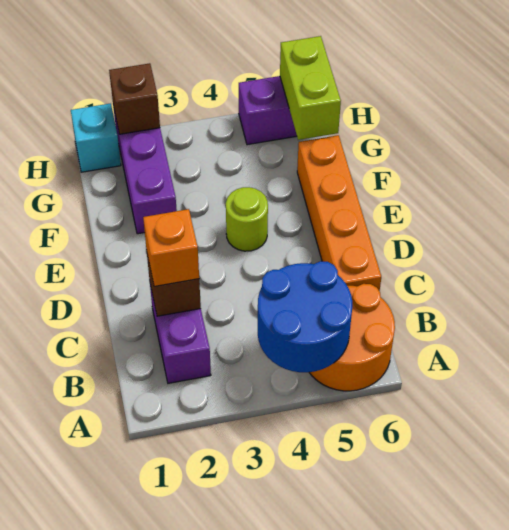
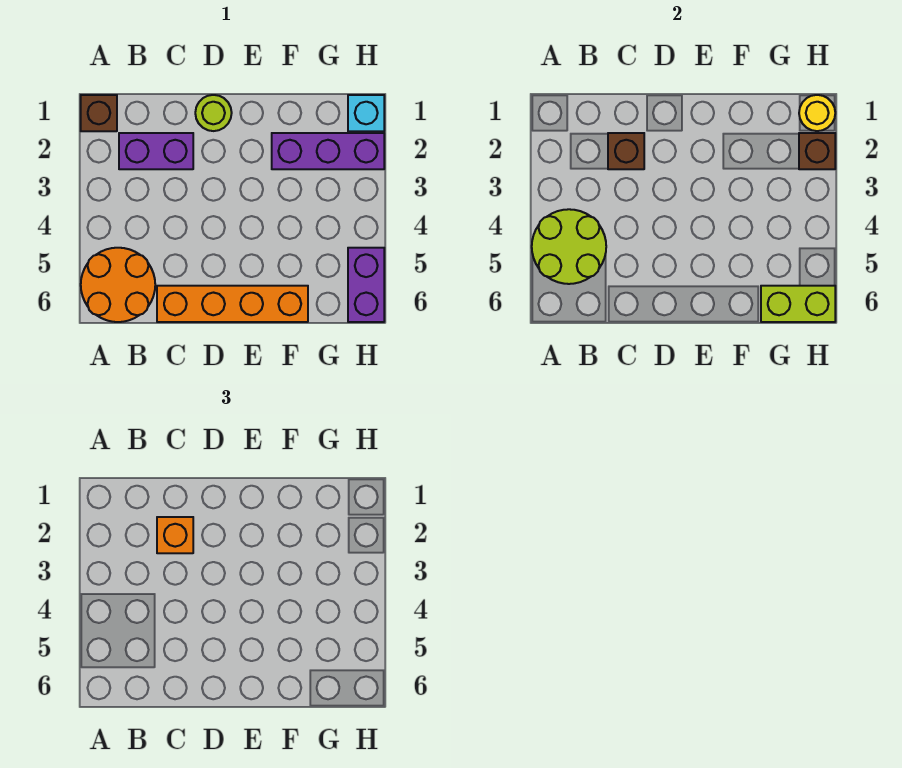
none -> brown brick A1 level 1
blue round brick A4:B5 level 2 -> lime round brick A4:B5 level 2
lime round brick E4 level 1 -> lime round brick D1 level 1
none -> yellow round brick H1 level 2

